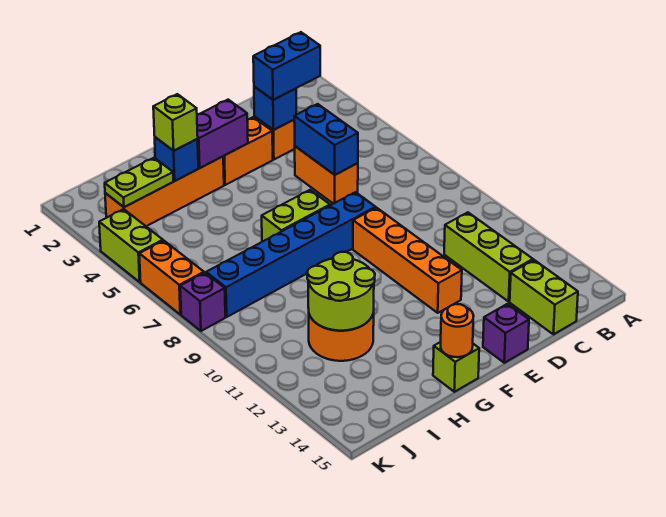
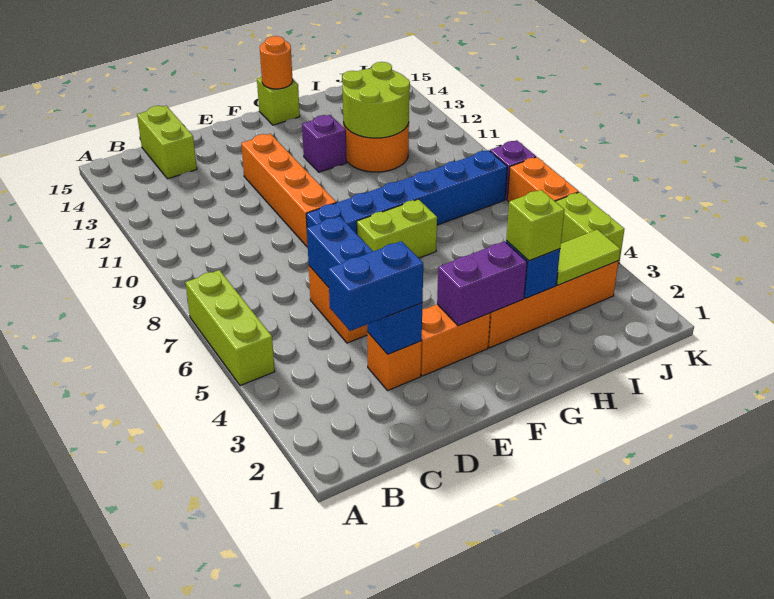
lime brick C11:C13 level 1 -> lime brick A5:A7 level 1
purple brick E15 level 1 -> purple brick G12 level 1
lime plate I3:J3 level 2 -> lime tile I3:J3 level 2

